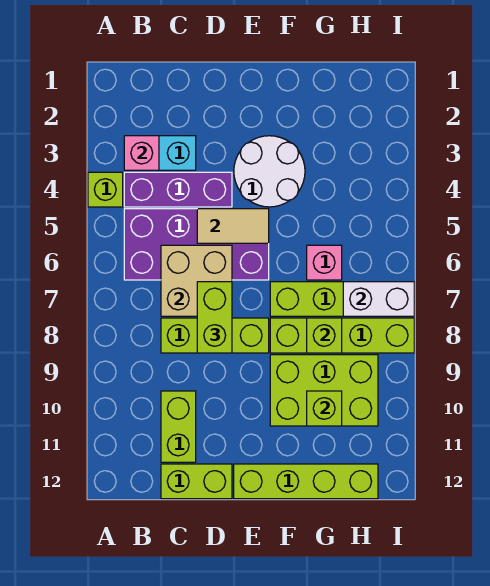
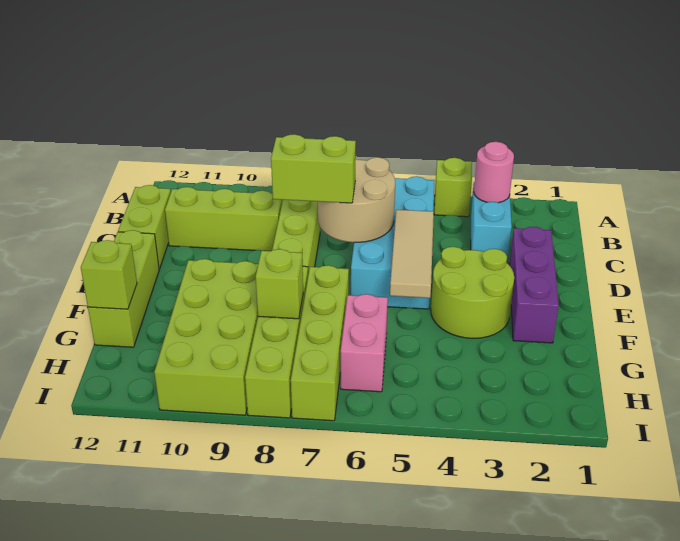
pink brick B3 level 2 -> pink round brick B3 level 2
purple brick B4:D4 level 1 -> purple brick D2:F2 level 1
purple brick B5:E6 level 1 -> cyan brick B5:E6 level 1
tan brick C6:D7 level 2 -> tan round brick C6:D7 level 2
lime brick C10:C11 level 1 -> lime brick C9:C11 level 1
tan tile D5:E5 level 2 -> tan tile D5:F5 level 2
white round brick E3:F4 level 1 -> lime round brick E3:F4 level 1
lime brick E12:H12 level 1 -> lime brick E12:G12 level 1
lime brick F9:H10 level 1 -> lime brick F9:I10 level 1
pink brick G6 level 1 -> pink brick G6:H6 level 1
lime brick G10 level 2 -> lime brick G12 level 2
white brick H7:I7 level 2 -> none

